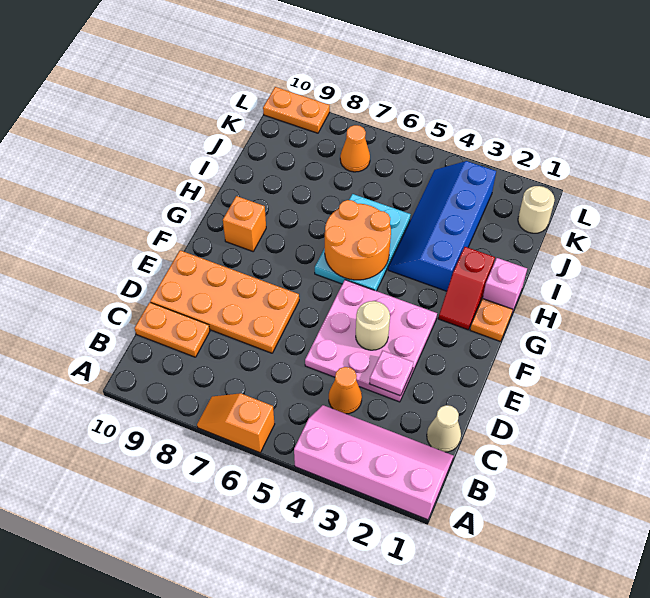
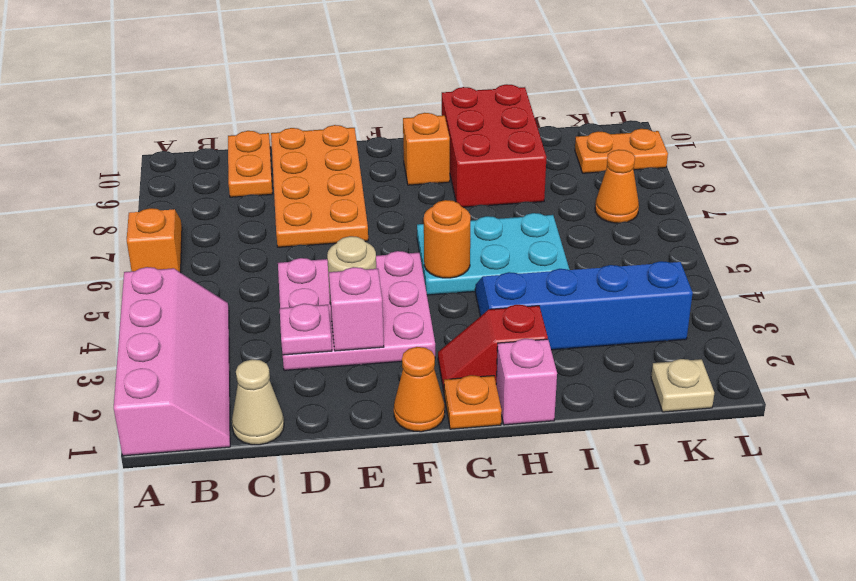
orange cone C4 level 1 -> orange cone F1 level 1
none -> pink brick E3 level 2
orange round brick G5:H6 level 2 -> orange round brick G5 level 2
none -> red brick H8:I10 level 1
tan round brick K1 level 1 -> tan plate K1 level 1
orange plate L9:L10 level 1 -> orange plate K9:L9 level 1

